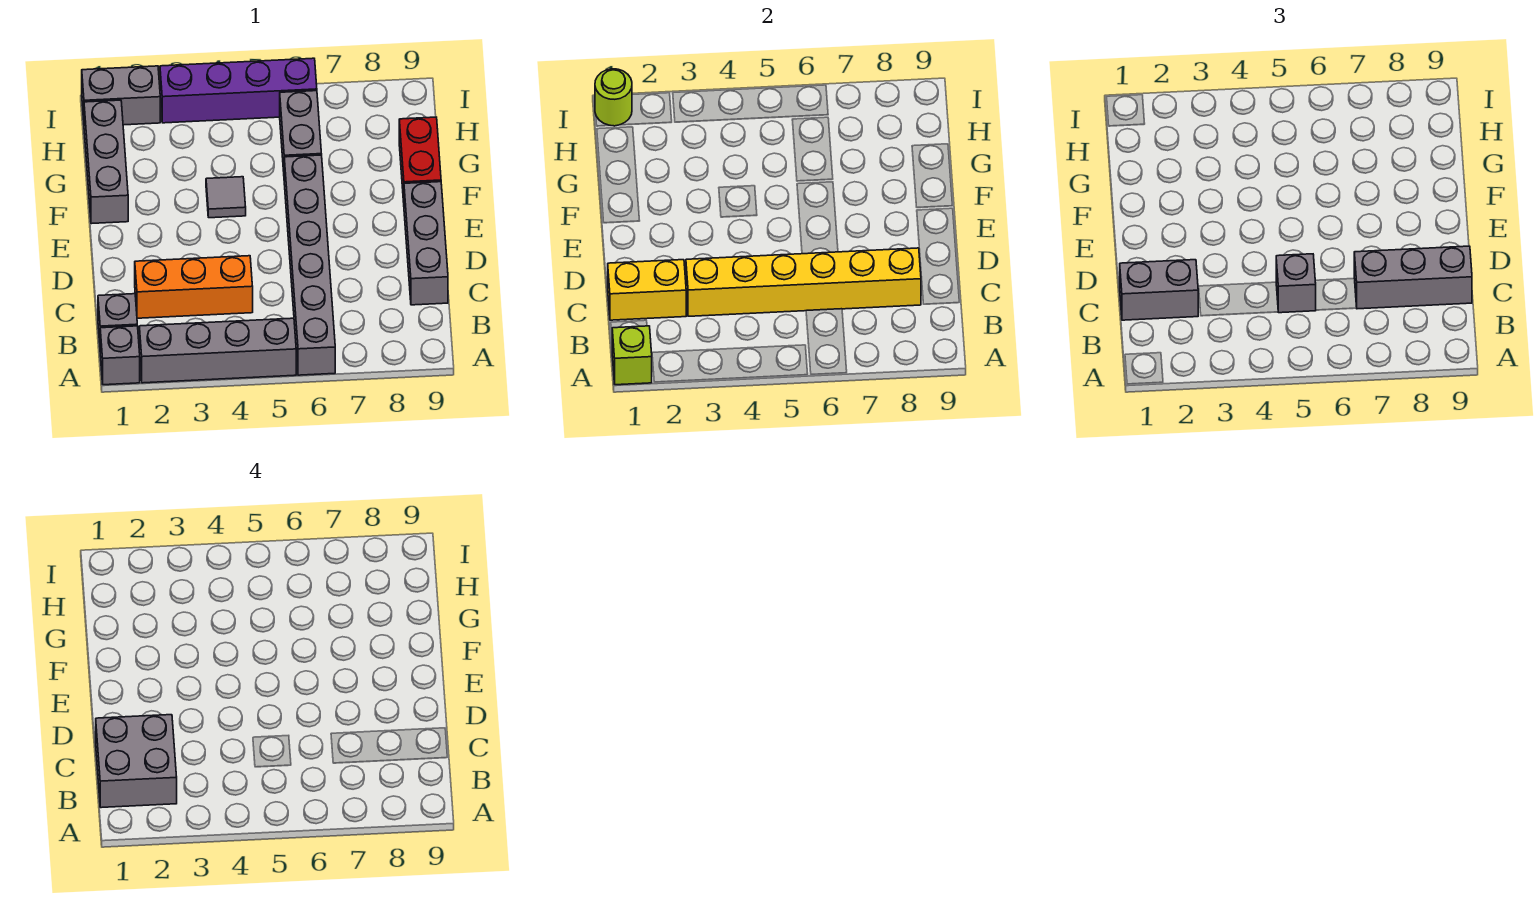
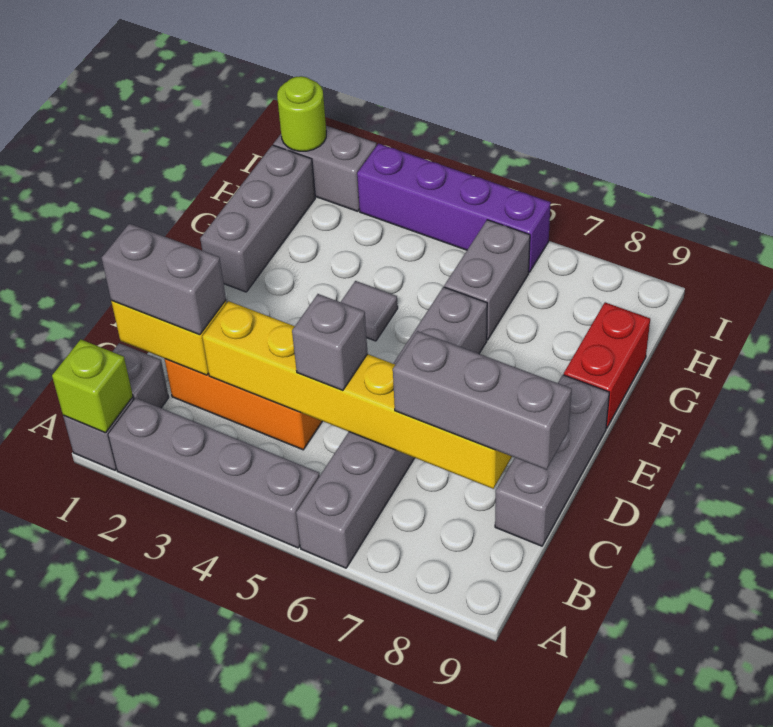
grey brick B1:C2 level 4 -> none

